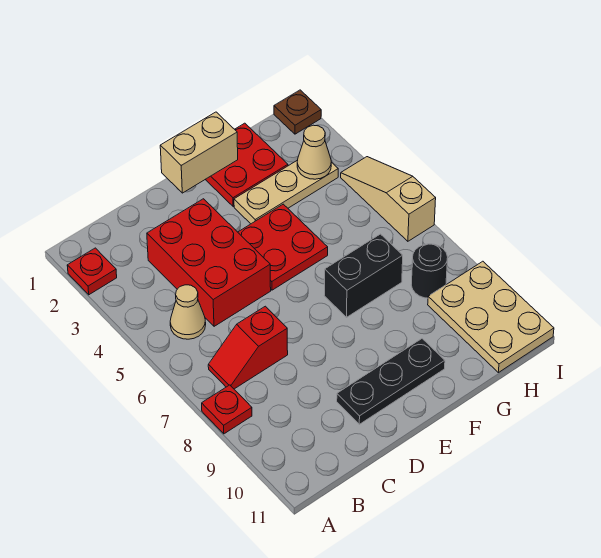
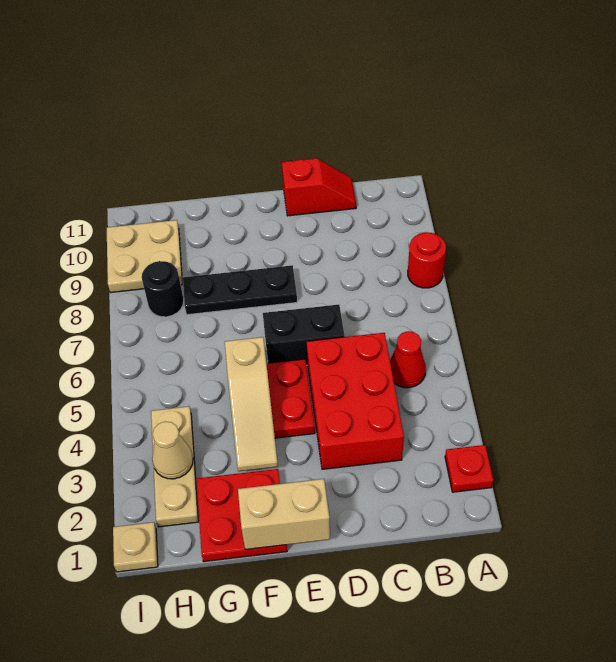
red plate A8 level 1 -> red round brick A8 level 1
tan cone B5 level 1 -> red cone B5 level 1
red slope B7:C7 level 1 top C -> red slope C11:D11 level 1 top D
black plate D10:F10 level 1 -> black plate E8:G8 level 1
tan plate F3:H3 level 1 -> tan plate H2:H4 level 1
black brick F7:G7 level 1 -> black brick D6:E6 level 1
tan plate H9:I11 level 1 -> tan plate H9:I10 level 1
brown plate I1 level 1 -> tan plate I1 level 1
tan slope I4:I6 level 1 top 6 -> tan slope F3:F5 level 2 top 5

